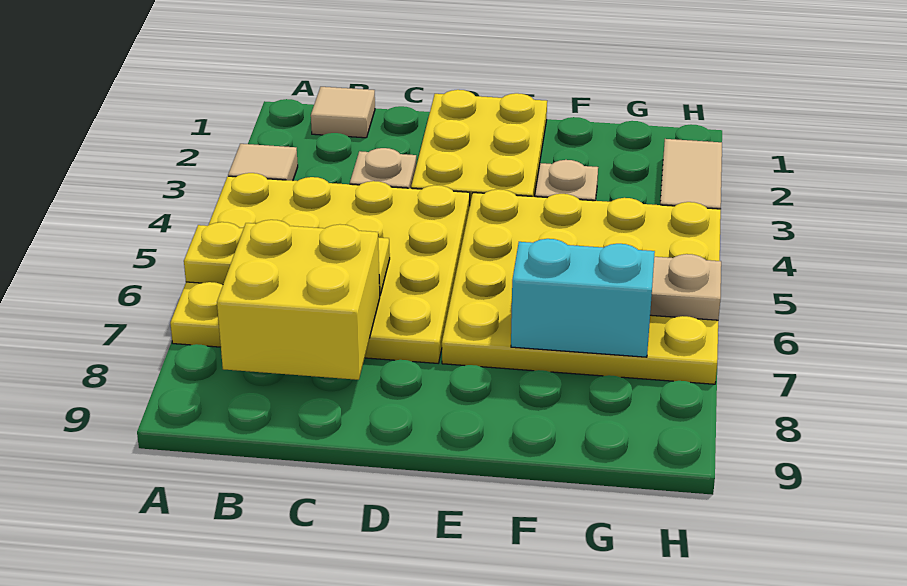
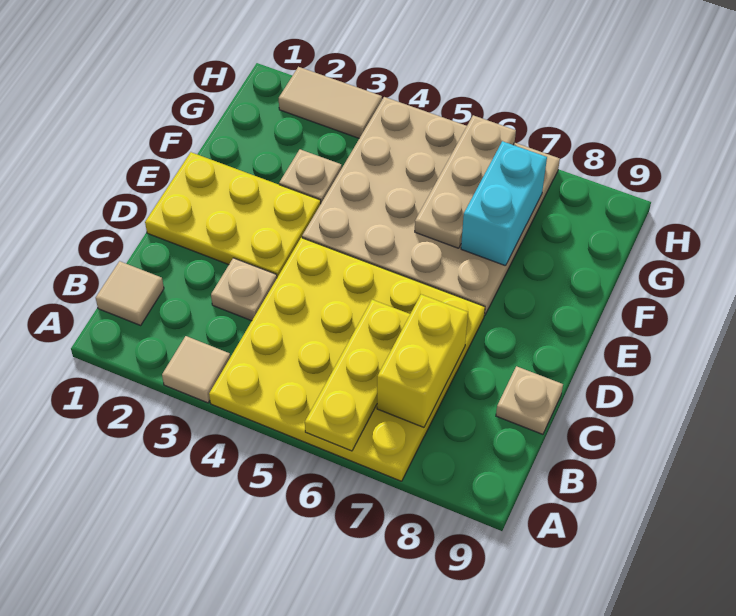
yellow brick B7:C8 level 2 -> yellow brick B7:C7 level 2
none -> tan plate C9 level 1
yellow plate E4:H7 level 1 -> tan plate E4:H7 level 1

